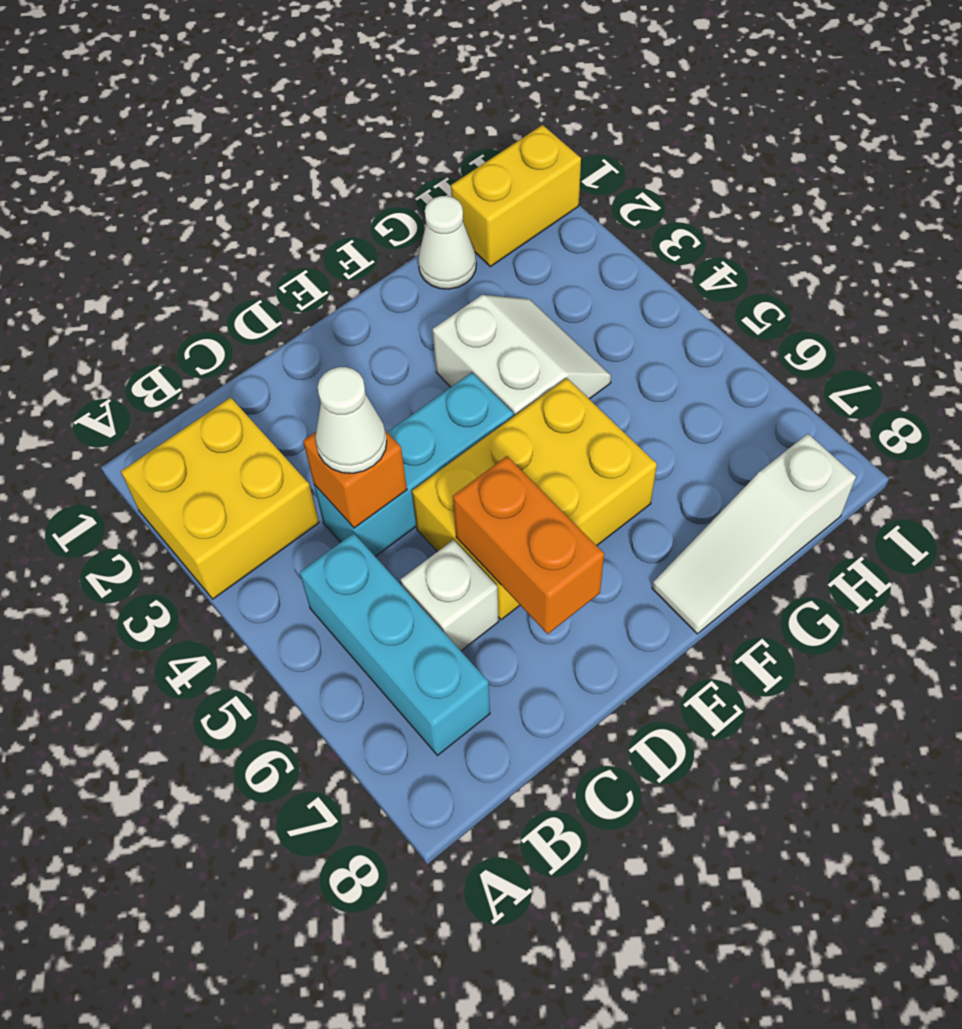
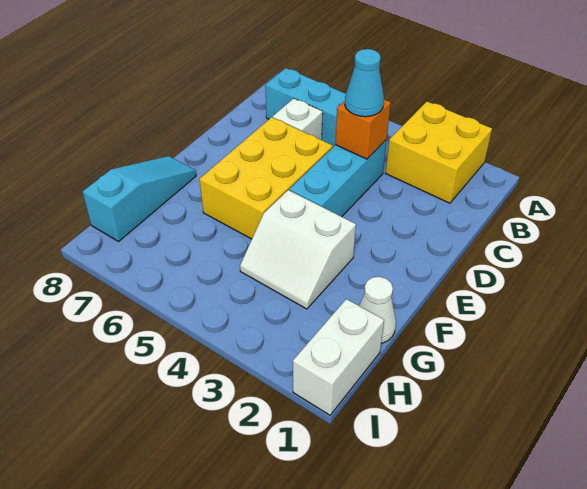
white cone C4 level 3 -> cyan cone C4 level 3
orange brick D6:D7 level 2 -> none
white slope F8:H8 level 1 top H -> cyan slope F8:H8 level 1 top H
yellow brick H1:I1 level 1 -> white brick H1:I1 level 1

